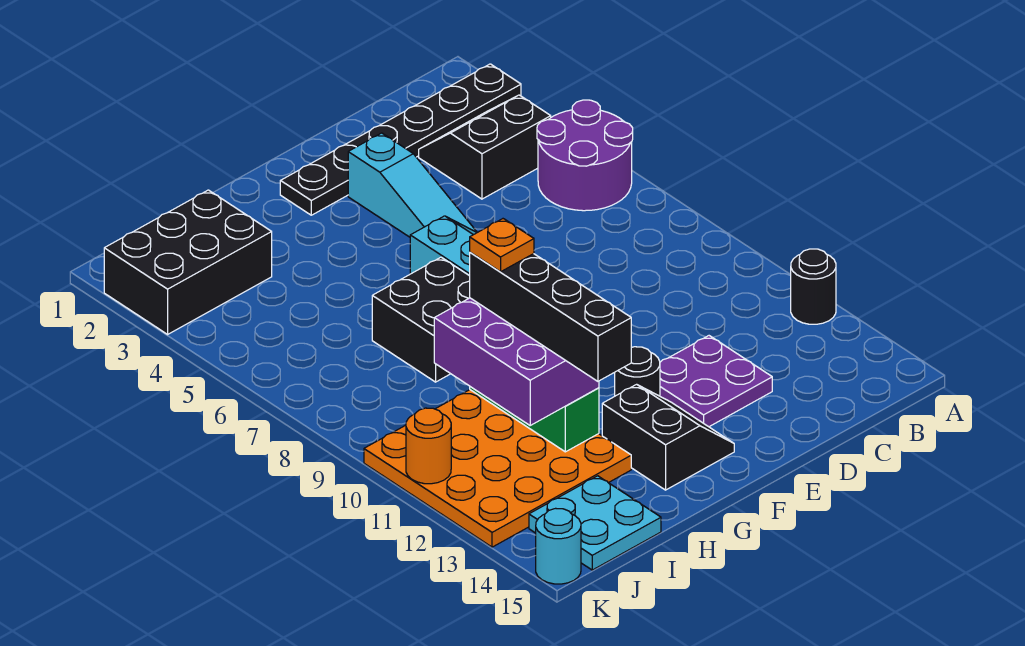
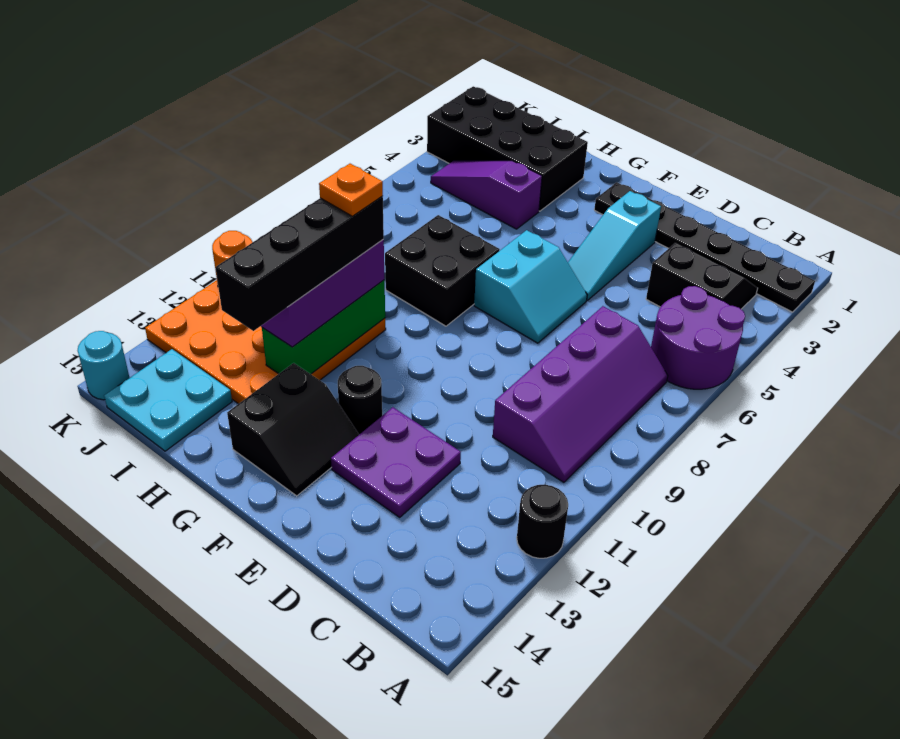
none -> purple slope B7:C10 level 1 top C
none -> purple slope H4:J4 level 1 top H
black brick I2:K3 level 1 -> black brick H2:K3 level 1

